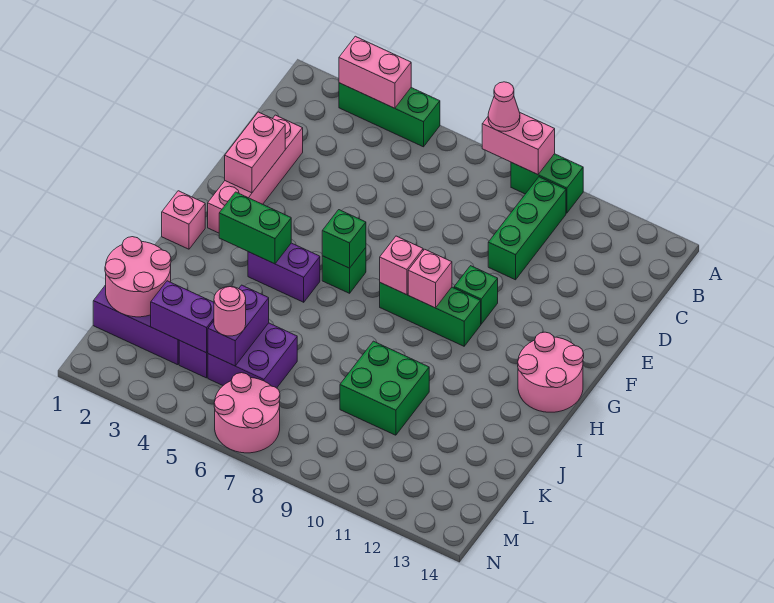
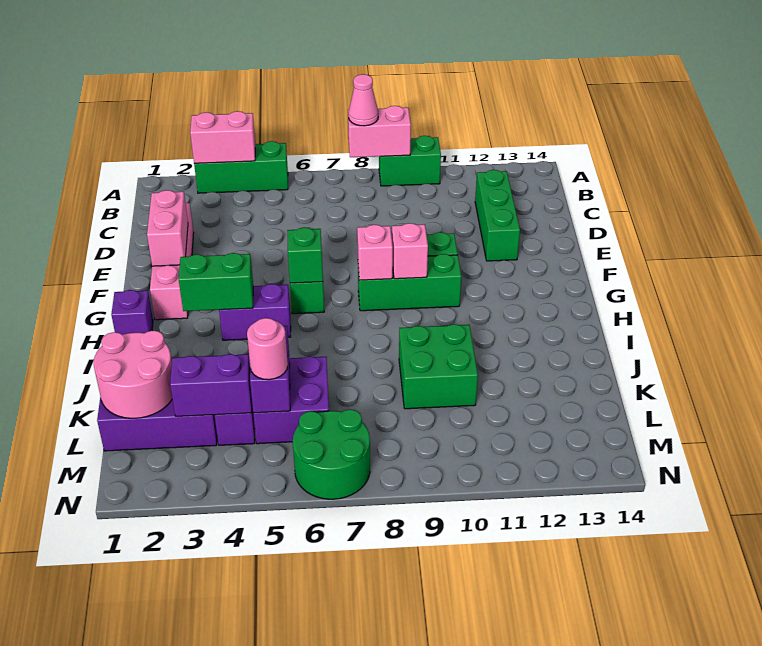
green brick B10:D10 level 1 -> green brick C12:E12 level 1
pink round brick G13:H14 level 1 -> none
pink brick H1 level 1 -> purple brick H1 level 1
pink round brick M6:N7 level 1 -> green round brick M6:N7 level 1

